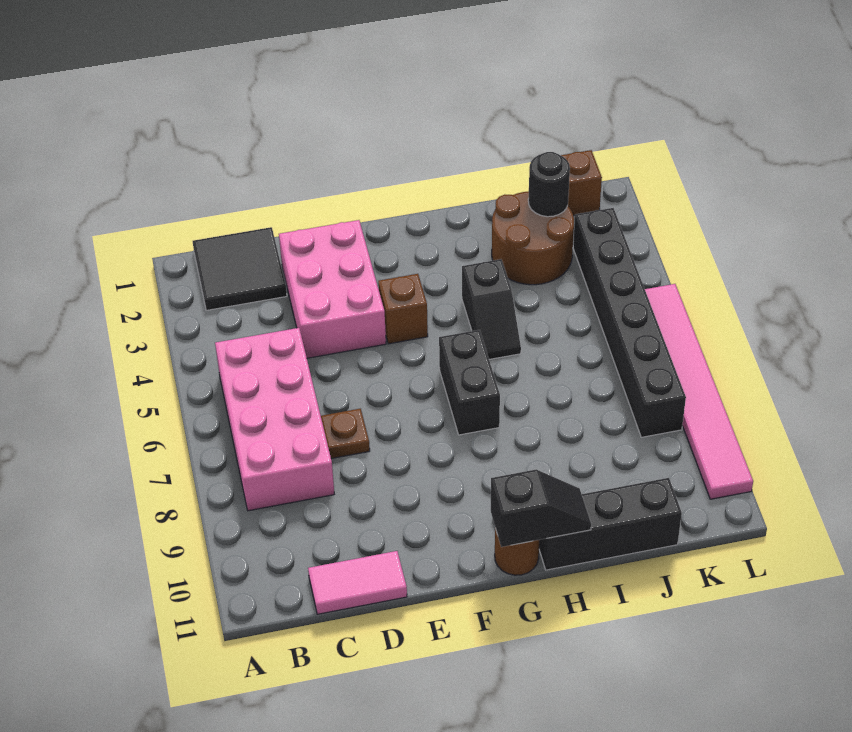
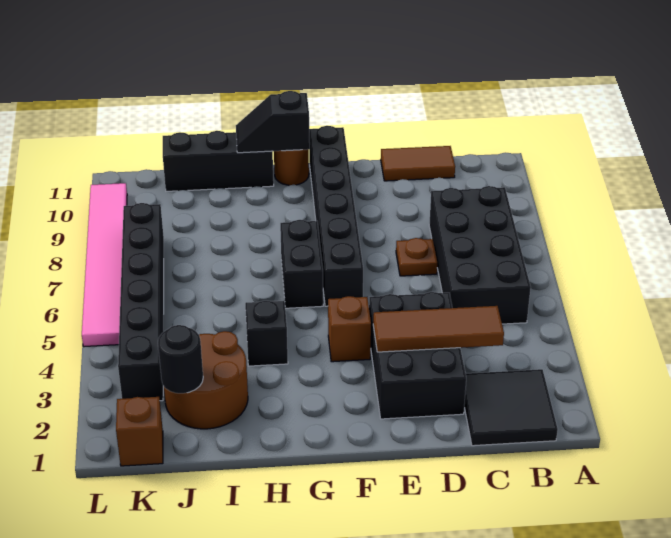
pink brick B5:C8 level 1 -> black brick B5:C8 level 1
none -> brown tile C3:E3 level 2
pink tile C11:D11 level 1 -> brown tile C11:D11 level 1
pink brick D2:E4 level 1 -> black brick D2:E4 level 1
none -> black brick F6:F11 level 1

